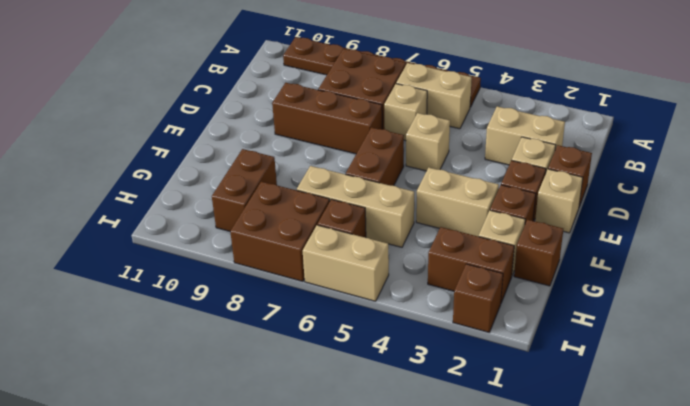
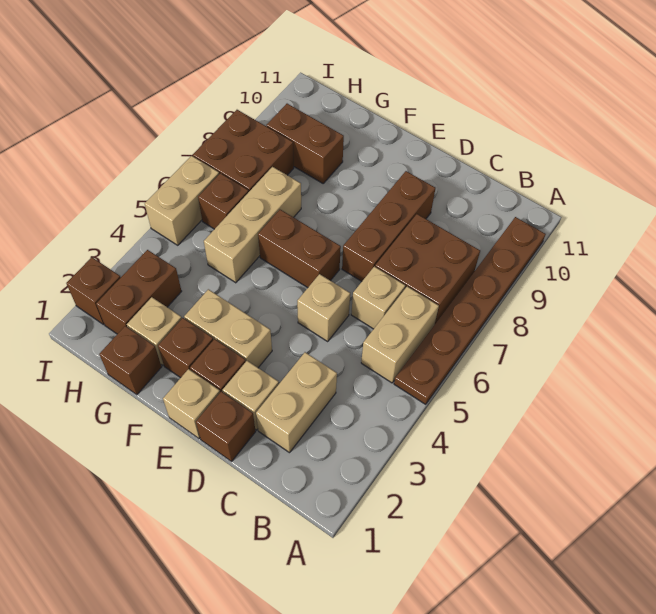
tan brick F3:F4 level 1 -> tan brick E3:F3 level 1

